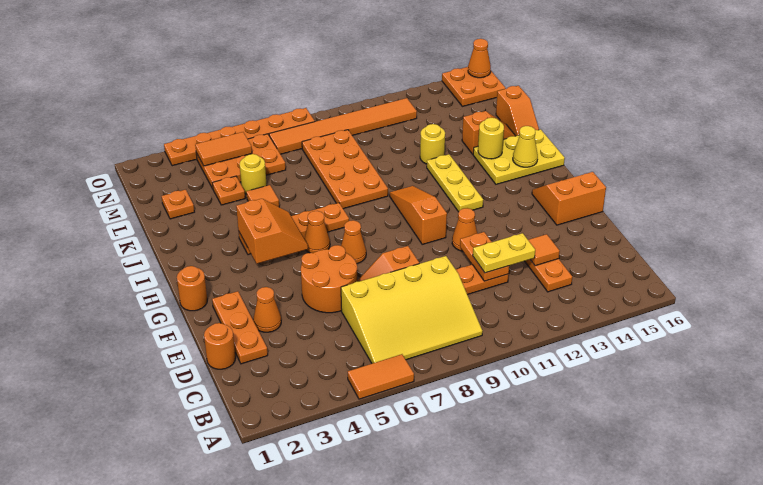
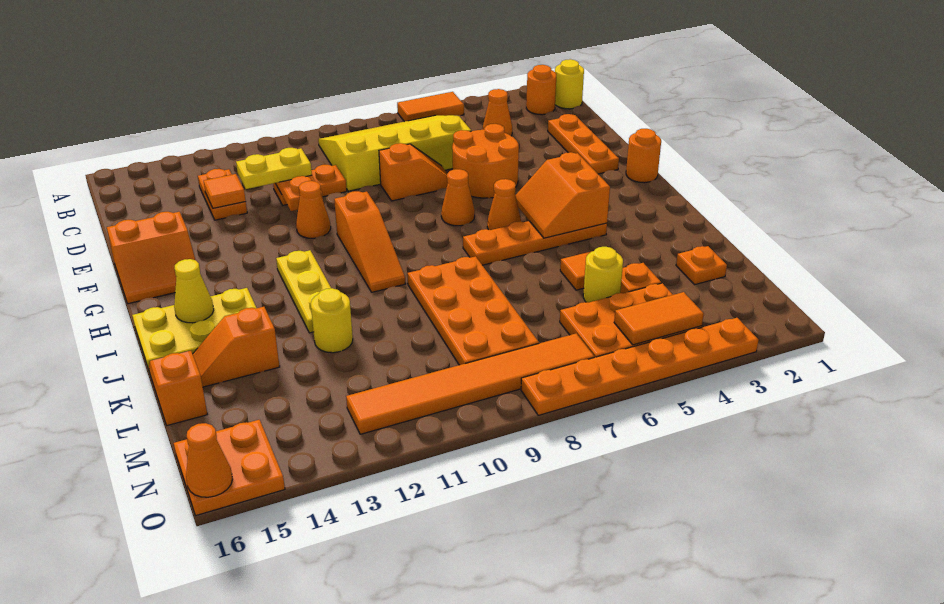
orange round brick D1 level 1 -> orange round brick B2 level 1
orange cone E3 level 1 -> orange cone C4 level 1
yellow round brick J14 level 2 -> yellow round brick B1 level 1

